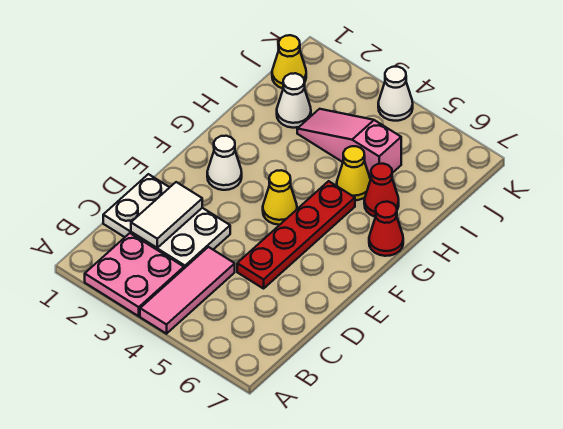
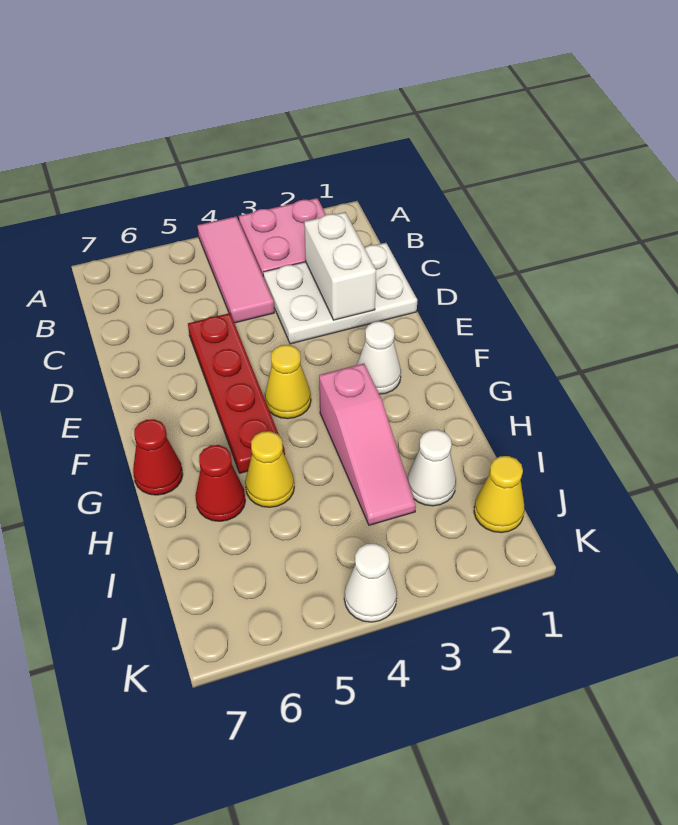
white tile C2:D2 level 2 -> white brick C2:D2 level 2
pink slope I3:I5 level 1 top 5 -> pink slope G3:I3 level 1 top G

